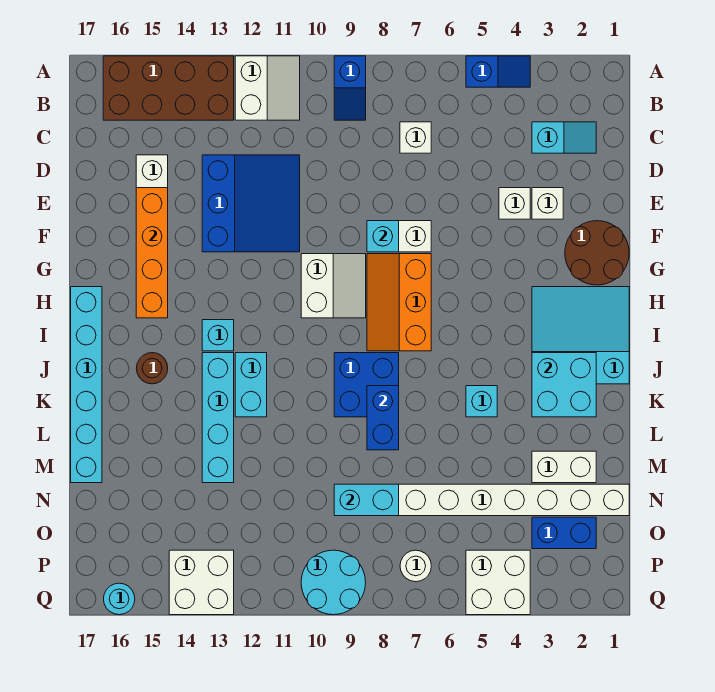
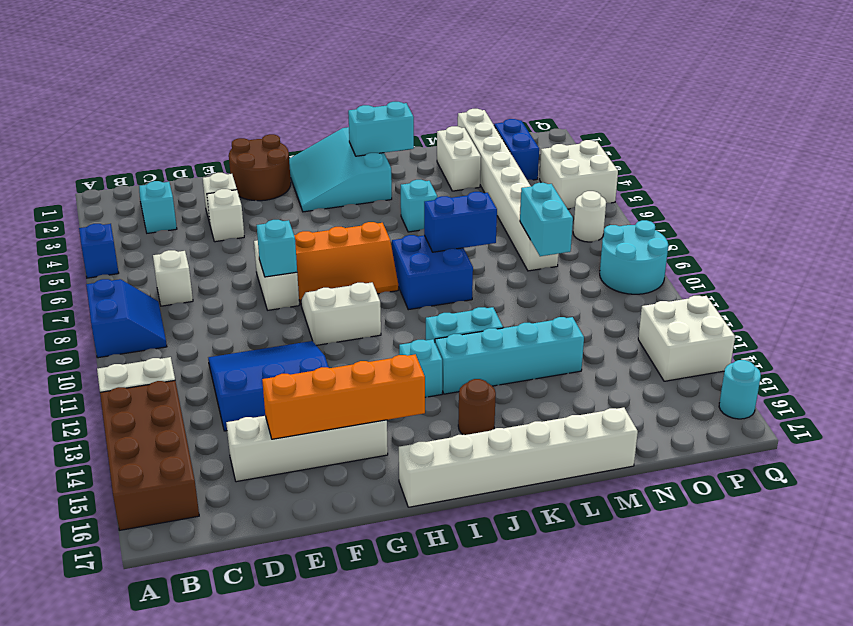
blue slope A9:B9 level 1 top A -> blue slope A8:B9 level 1 top A
cyan brick H17:M17 level 1 -> white brick H17:M17 level 1
cyan brick J2:K3 level 2 -> cyan brick J2:K2 level 2

